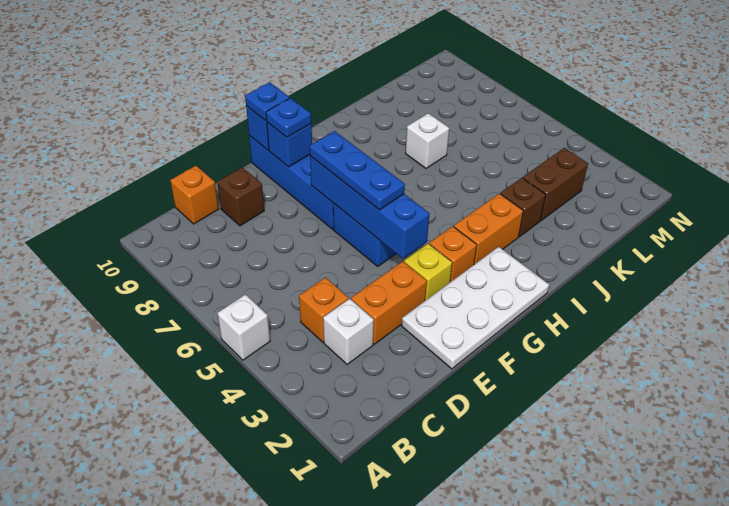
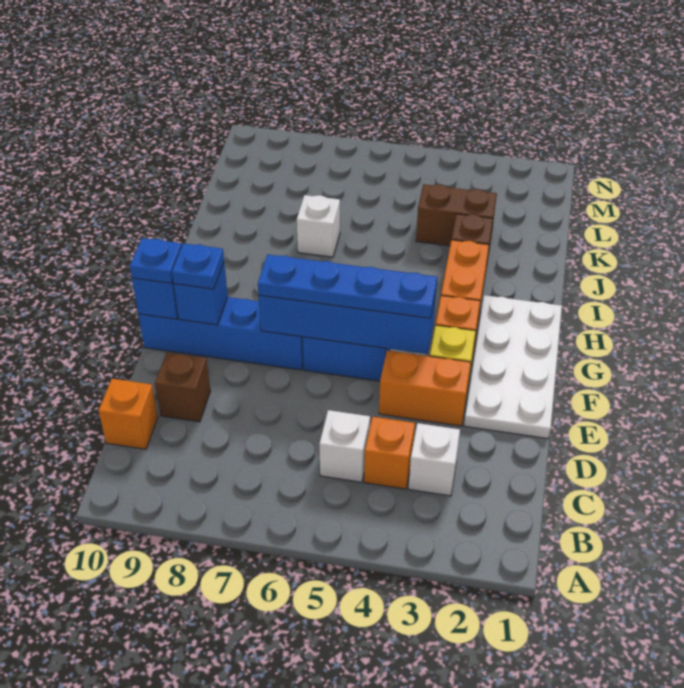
white brick A5 level 1 -> white brick C5 level 1
orange brick D3:E3 level 1 -> orange brick E3:E4 level 1
blue plate F5:F7 level 3 -> blue plate F4:F7 level 3
brown brick K3:L3 level 1 -> brown brick K3:K4 level 1

